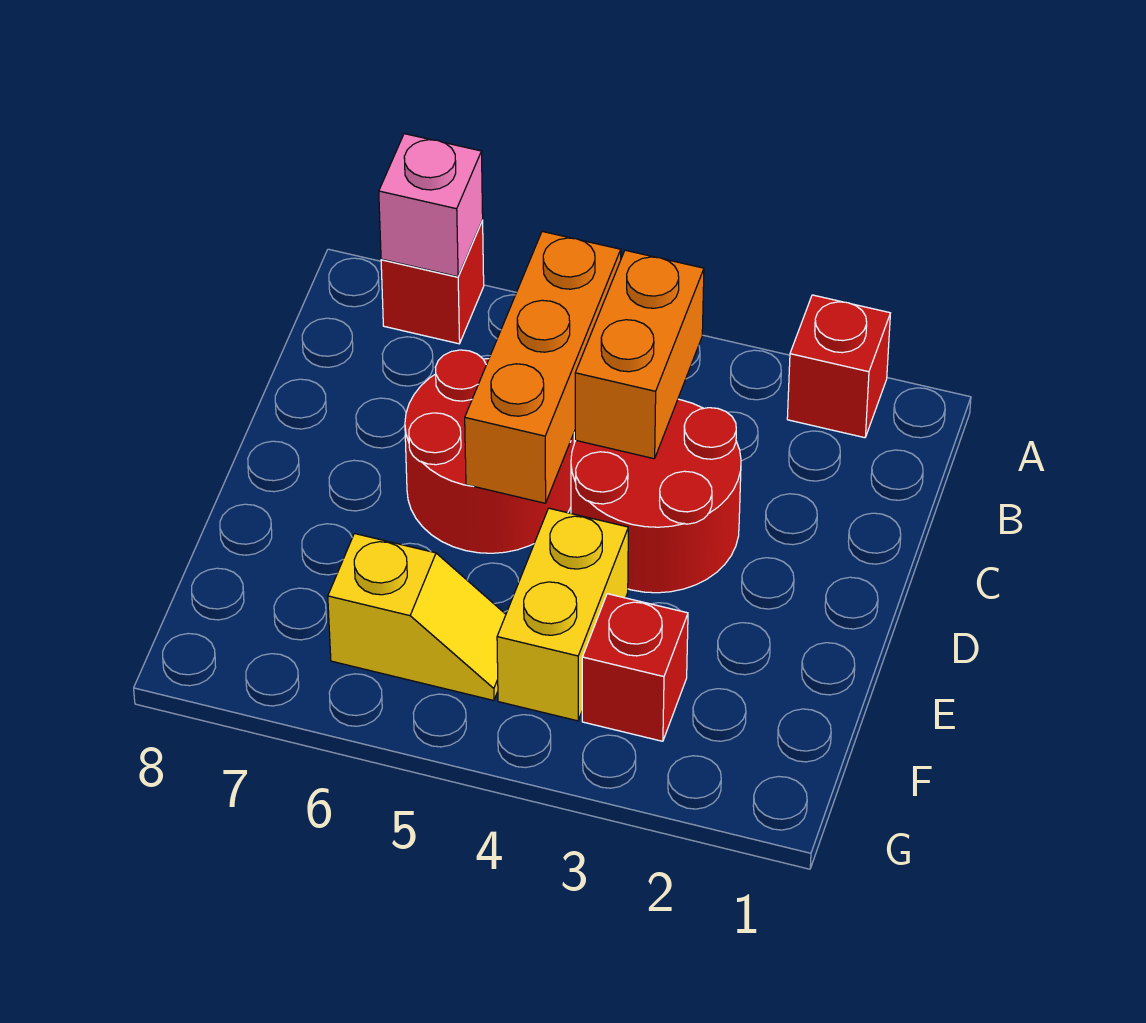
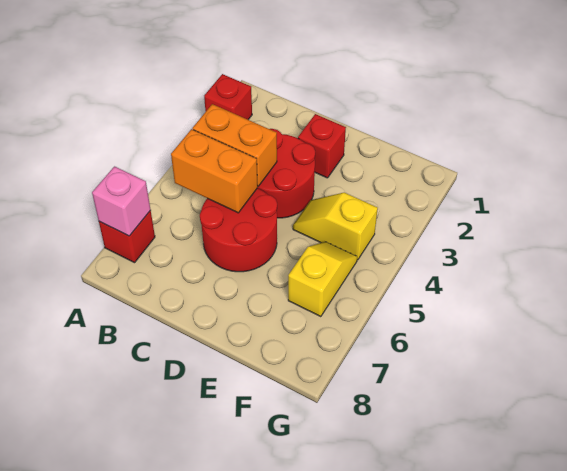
orange brick B5:D5 level 2 -> orange brick B5:C5 level 2
yellow brick E4:F4 level 1 -> yellow slope E4:F4 level 1 top F
red brick F3 level 1 -> red brick D2 level 1

